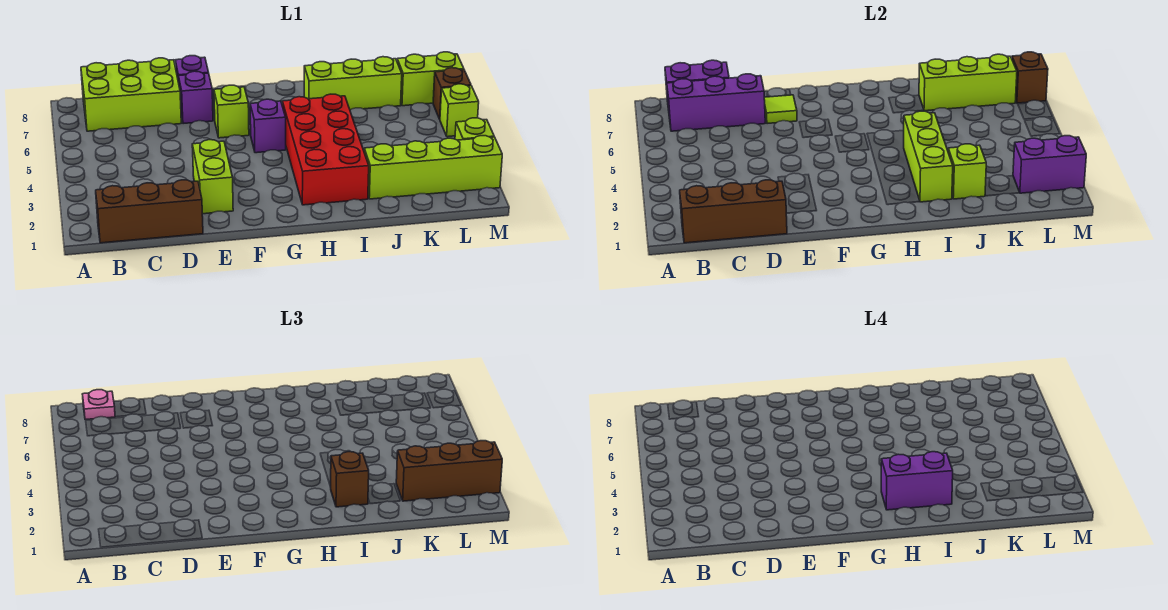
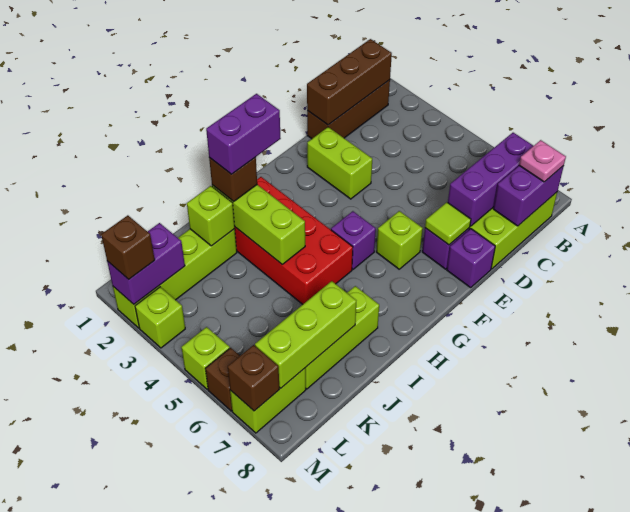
brown brick K2:M2 level 3 -> brown brick M2 level 3

